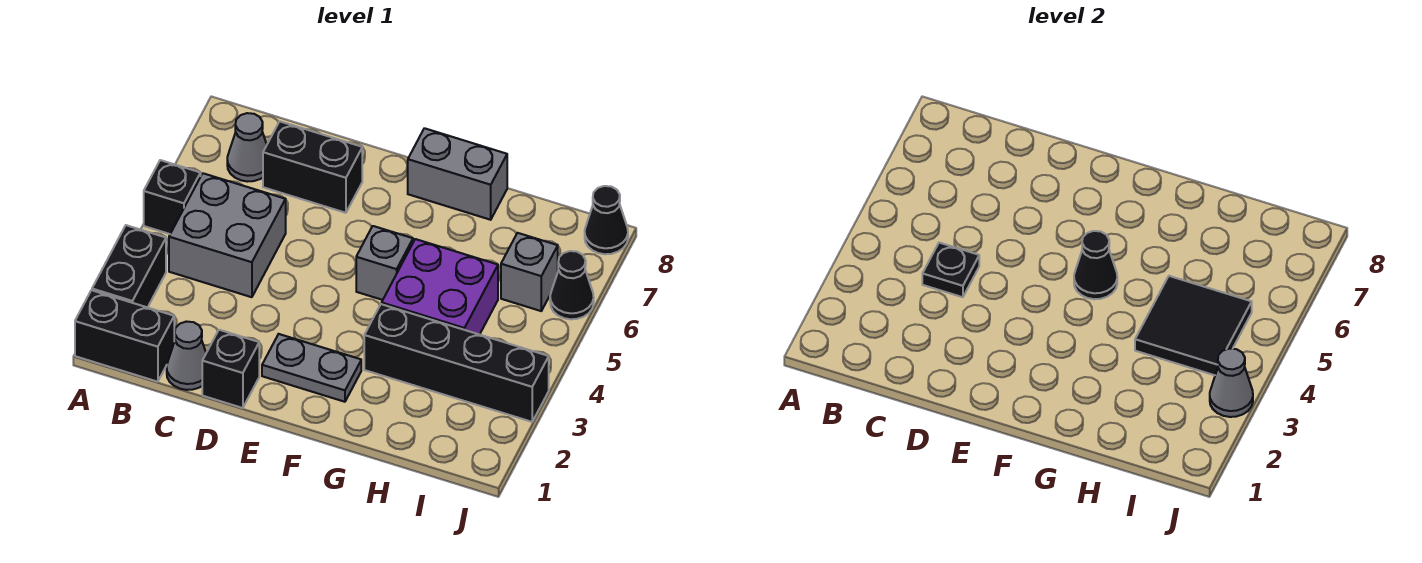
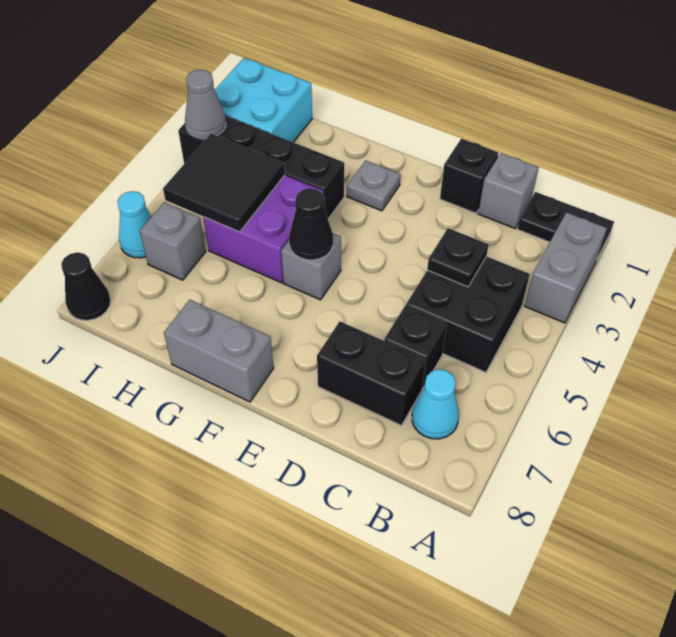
black brick A1:B1 level 1 -> black plate A1:B1 level 1
black brick A2:A3 level 1 -> grey brick A2:A3 level 1
black brick A5 level 1 -> black brick C6 level 1
grey brick B4:C5 level 1 -> black brick B4:C5 level 1
grey cone B7 level 1 -> cyan cone B7 level 1
grey cone C1 level 1 -> grey brick C1 level 1
grey plate E2:F2 level 1 -> grey plate F2 level 1
none -> cyan brick I1:J2 level 1
black cone J6 level 1 -> cyan cone J6 level 1

